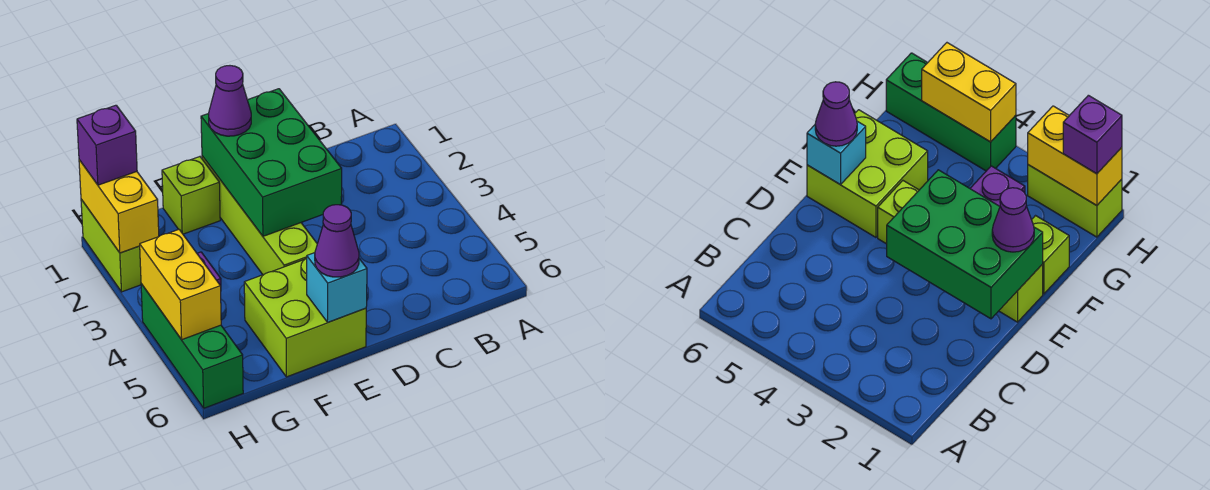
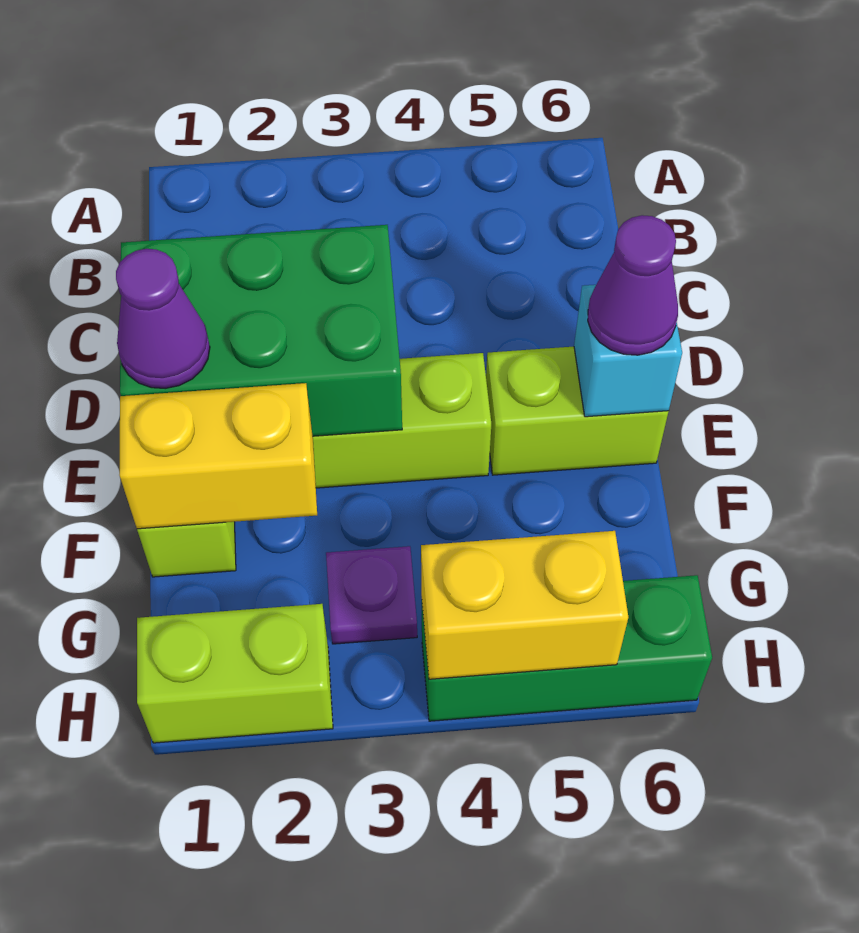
lime brick E5:F6 level 1 -> lime brick E5:E6 level 1
yellow brick H1:H2 level 2 -> yellow brick F1:F2 level 2
purple brick H1 level 3 -> none

